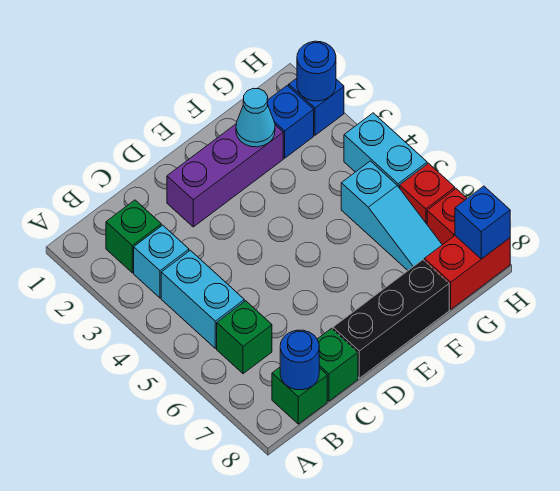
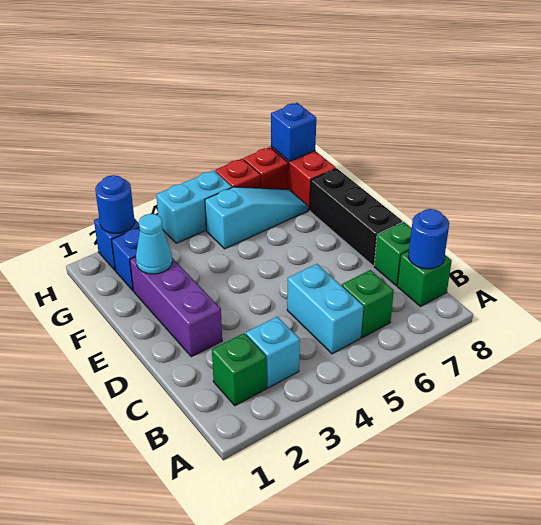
cyan brick B4:B5 level 1 -> cyan brick B5:C5 level 1

